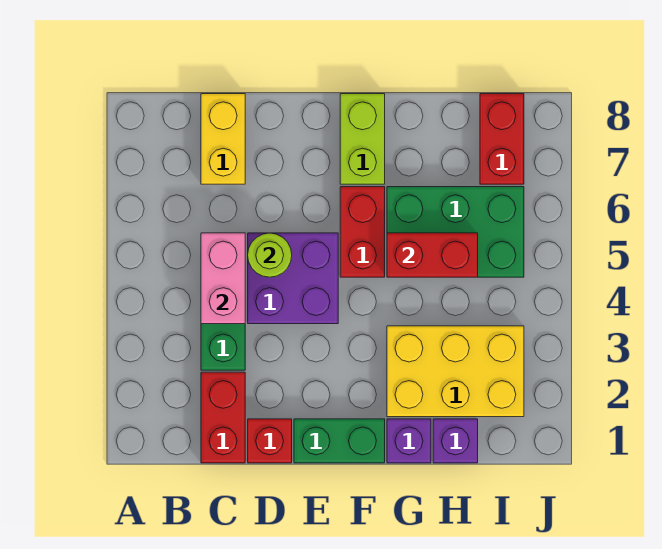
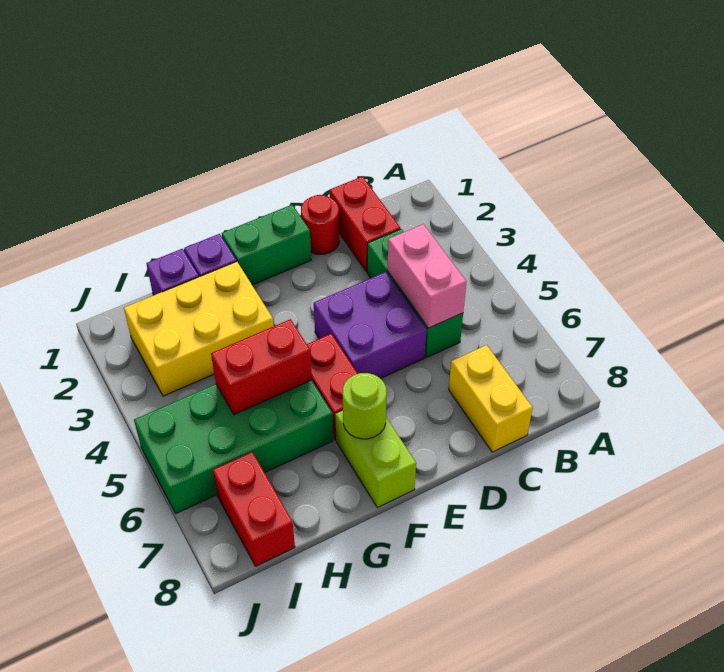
red brick D1 level 1 -> red round brick D1 level 1
lime round brick D5 level 2 -> lime round brick F7 level 2
green brick G5:I6 level 1 -> green brick G5:J6 level 1

